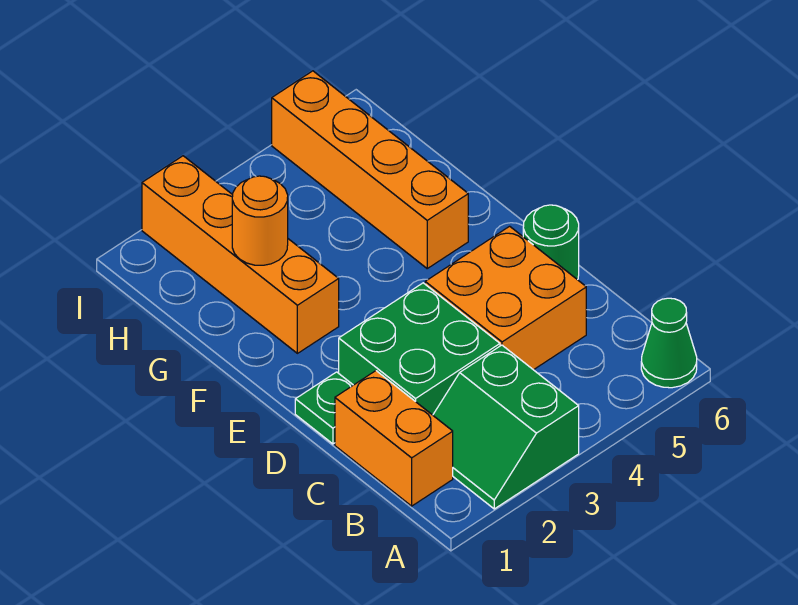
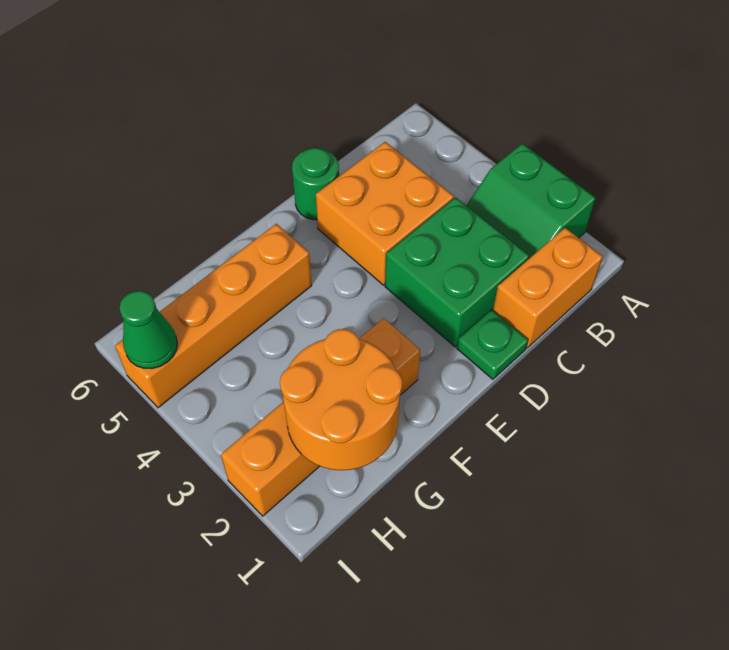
green slope A2:B3 level 1 top 3 -> green slope A2:B3 level 1 top A
green cone A6 level 1 -> green cone I5 level 2
orange round brick G2 level 2 -> orange round brick G1:H2 level 2

